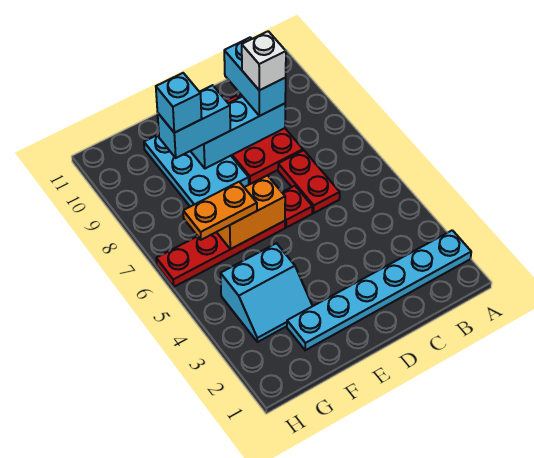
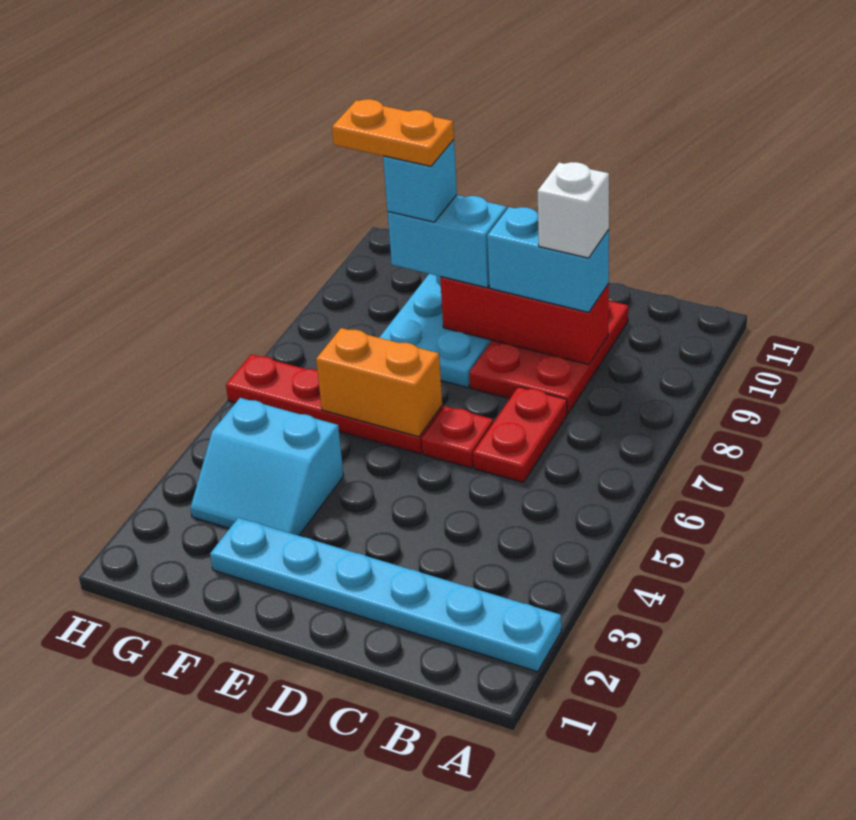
cyan brick C9:E9 level 2 -> red brick C9:E9 level 2
cyan brick C9:C10 level 3 -> cyan brick C9:D9 level 3
orange plate F6:G6 level 3 -> orange plate F9:G9 level 5

